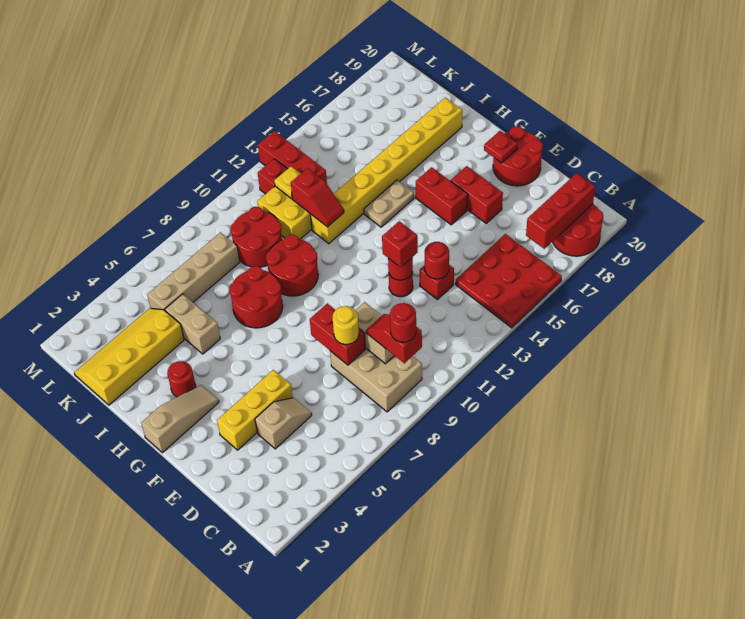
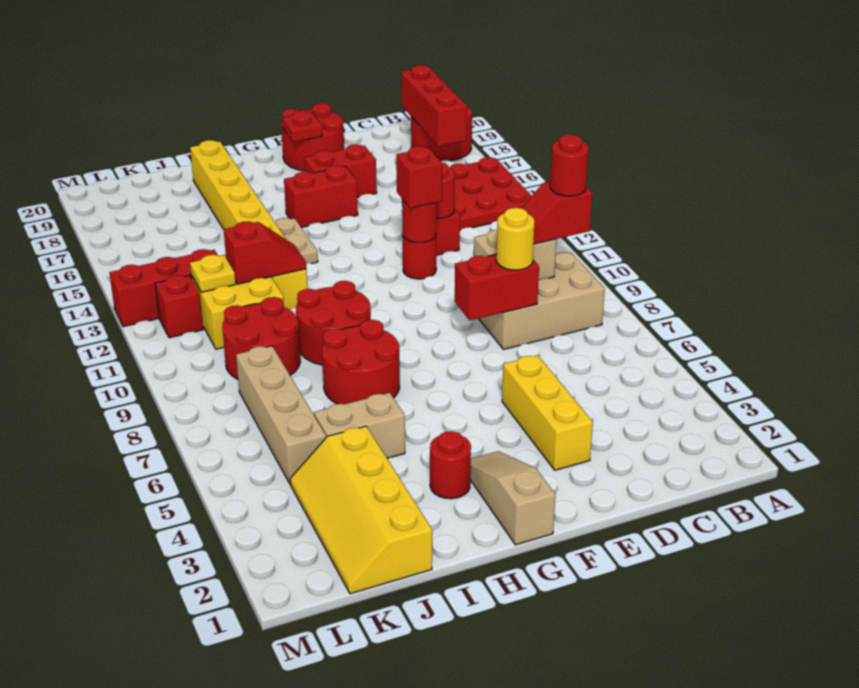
tan slope D4:D5 level 1 top 4 -> none

